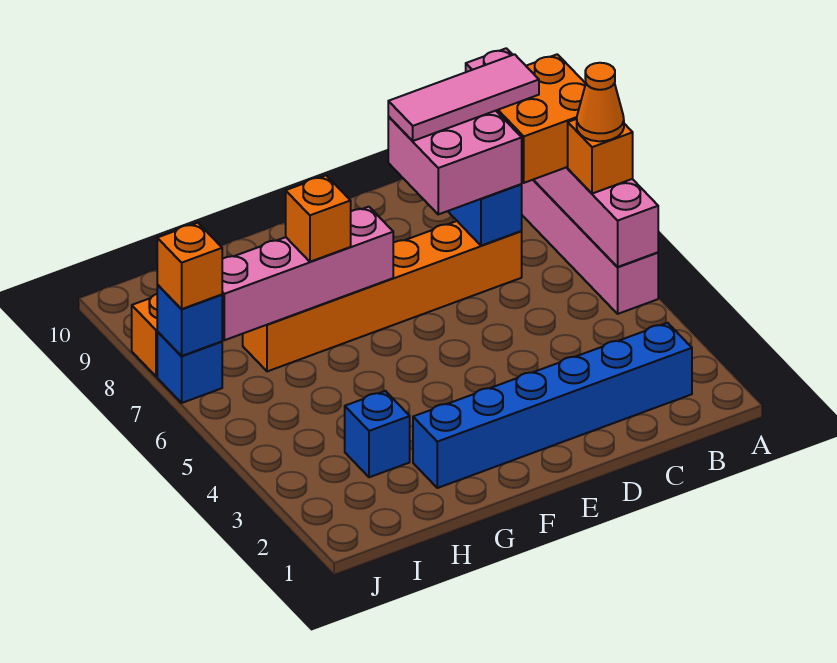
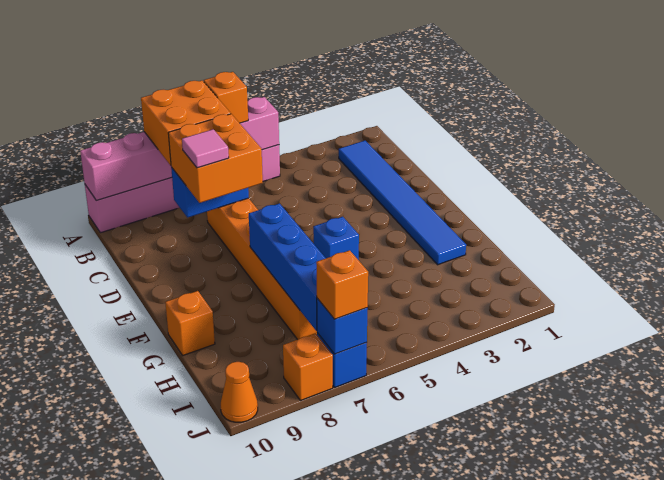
orange cone A6 level 4 -> orange cone J10 level 1
blue brick B2:G2 level 1 -> blue tile B2:G2 level 1
pink tile B8:D8 level 4 -> pink tile D8 level 4
pink brick C7:D8 level 3 -> orange brick C7:D8 level 3
pink brick F7:I7 level 2 -> blue brick F7:I7 level 2
orange brick G7 level 3 -> orange brick G10 level 1
blue brick H3 level 1 -> blue brick F5 level 1

